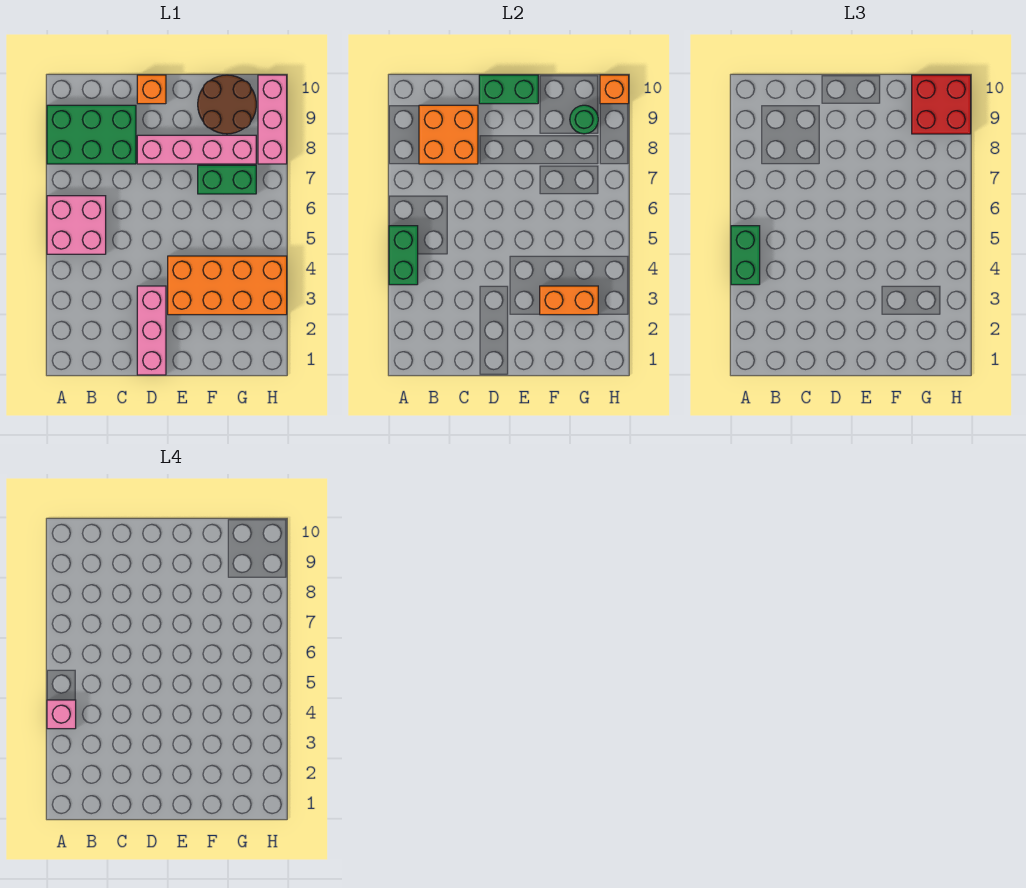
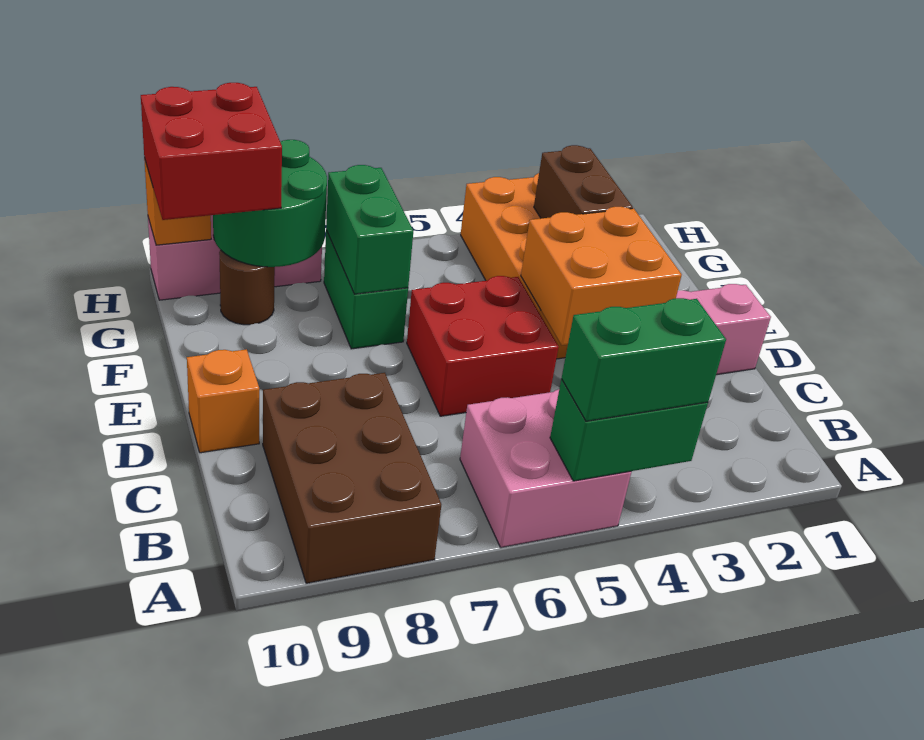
pink brick A4 level 4 -> none
green brick A8:C9 level 1 -> brown brick A8:C9 level 1
orange brick B8:C9 level 2 -> orange brick D3:E4 level 2
none -> red brick D5:E6 level 1
pink brick D8:G8 level 1 -> none
green brick D10:E10 level 2 -> green brick F7:G7 level 2
orange brick F3:G3 level 2 -> brown brick F3:G3 level 2
brown round brick F9:G10 level 1 -> brown round brick G9 level 1
green round brick G9 level 2 -> green round brick G8:H9 level 2

